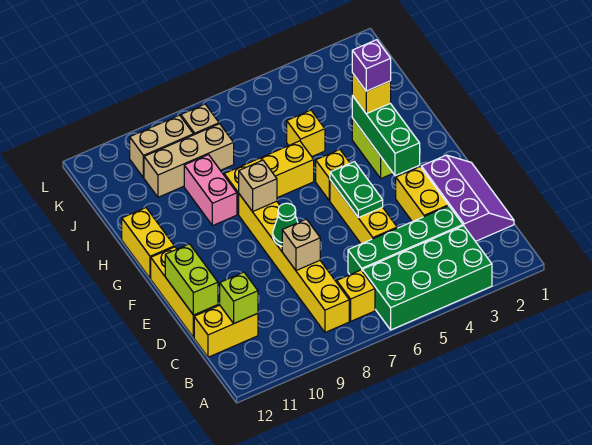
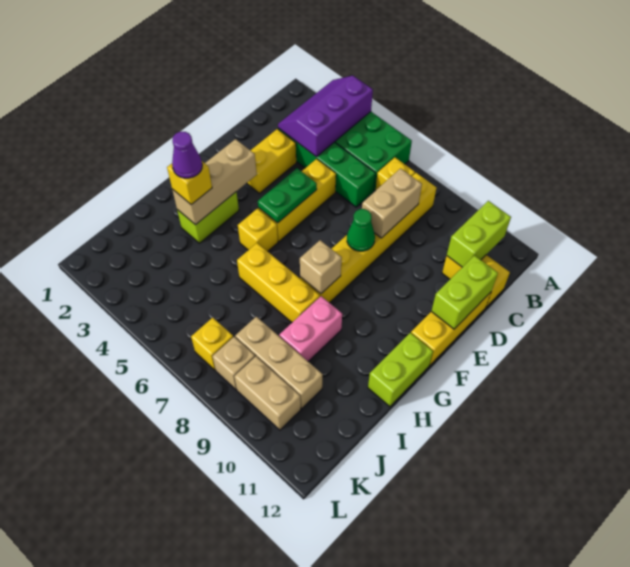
purple slope C1:E2 level 1 top 2 -> purple slope A3:C4 level 2 top 4
lime brick C11 level 2 -> lime brick B11:C11 level 2
tan brick D8 level 2 -> tan brick C8:D8 level 2
green brick F3:H3 level 2 -> tan brick F3:H3 level 2
yellow brick G12:H12 level 1 -> lime brick G12:H12 level 1
purple brick H3 level 4 -> purple cone H3 level 4
yellow brick I5 level 1 -> yellow brick K7 level 1

